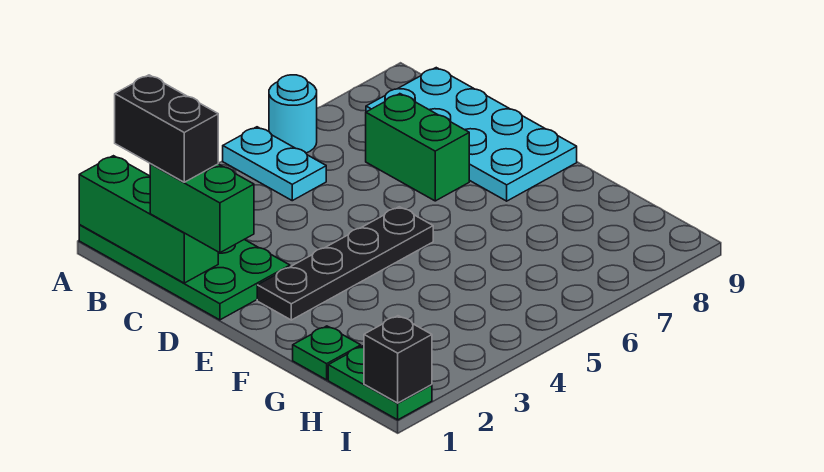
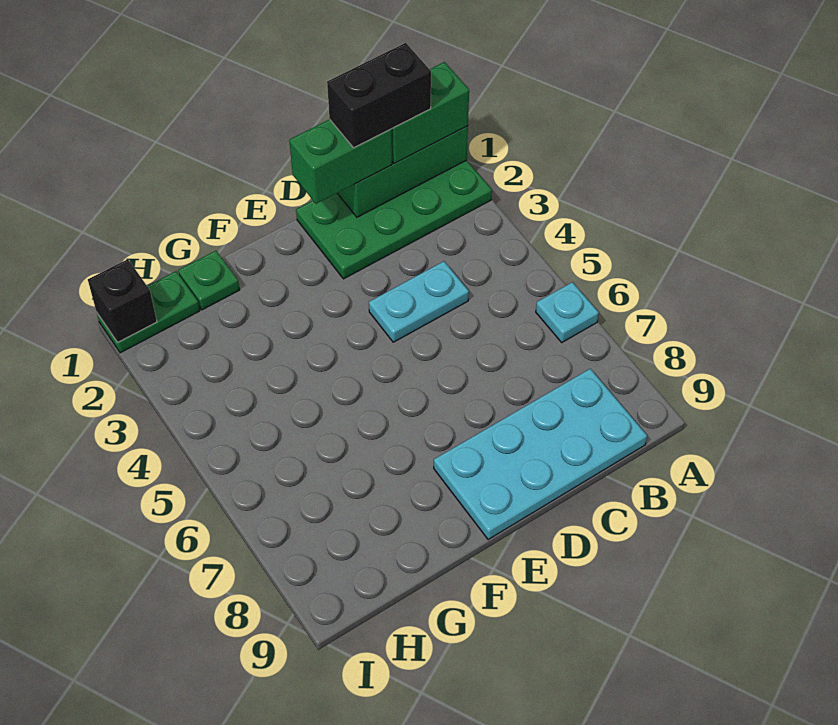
cyan plate A5:B5 level 1 -> cyan plate C4:D4 level 1
cyan round brick A6 level 1 -> cyan plate A6 level 1
green brick C7:D7 level 1 -> green brick A1:B1 level 3
black plate E2:E5 level 1 -> none

